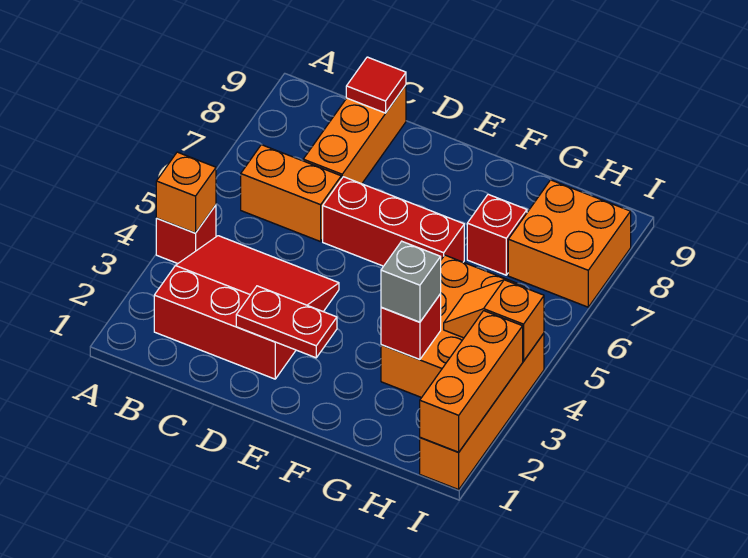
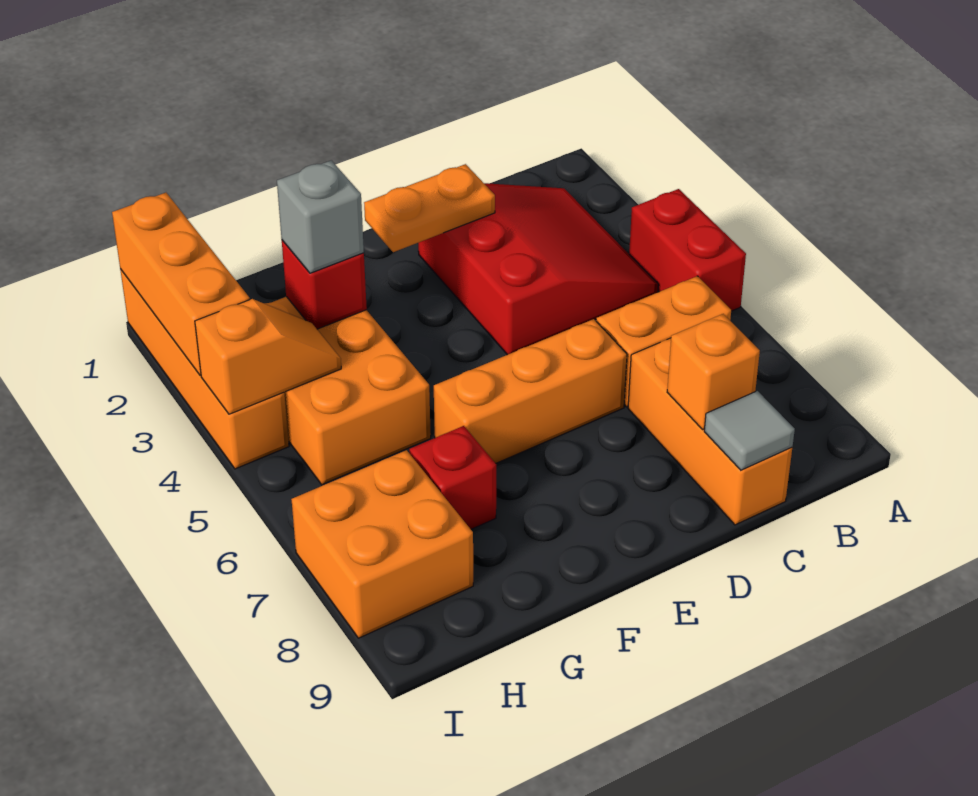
red brick A4 level 1 -> red brick A4:A5 level 1
orange brick A4 level 2 -> orange brick C8 level 2
red slope B2:D4 level 1 top 2 -> red slope B2:D4 level 1 top D
red tile C9 level 2 -> grey tile C9 level 2
red plate D2:E2 level 2 -> orange plate D2:E2 level 2
red brick D6:F6 level 1 -> orange brick D6:F6 level 1

